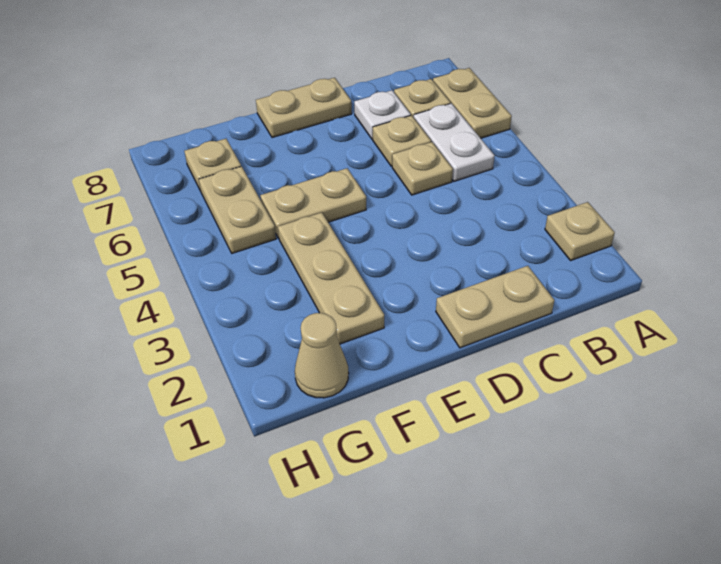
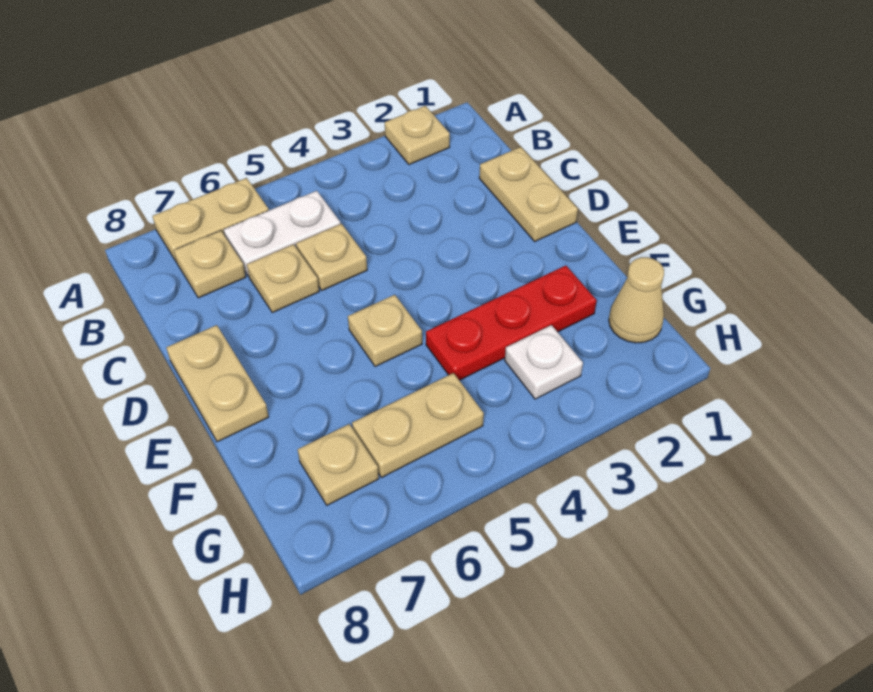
white plate C7 level 1 -> white plate G3 level 1
tan plate E5:F5 level 1 -> tan plate E5 level 1
tan plate F2:F4 level 1 -> red plate F2:F4 level 1

